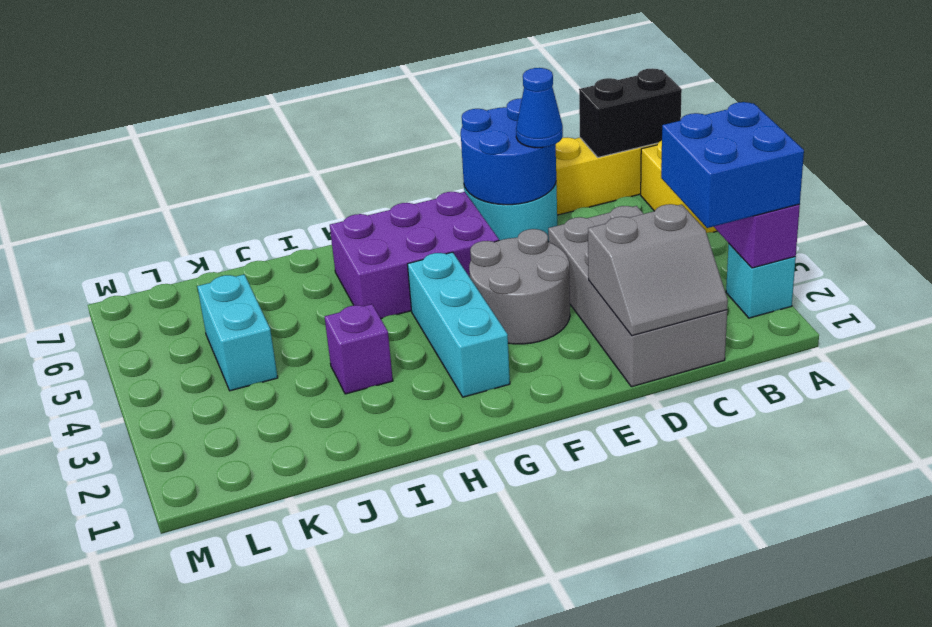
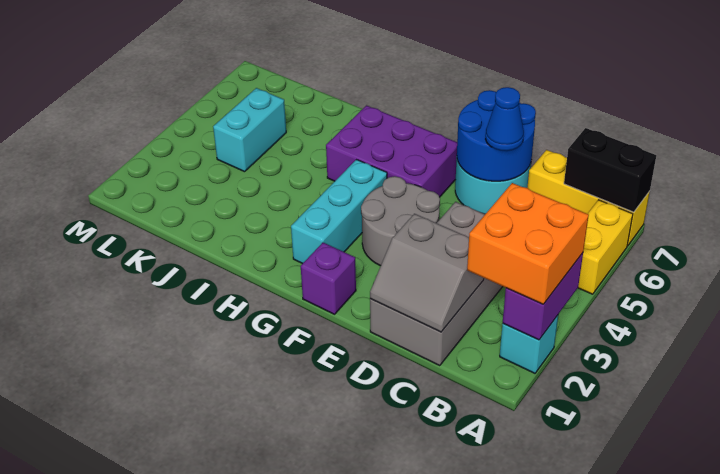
blue brick A2:B3 level 3 -> orange brick A2:B3 level 3
purple brick I3 level 1 -> purple brick F1 level 1

